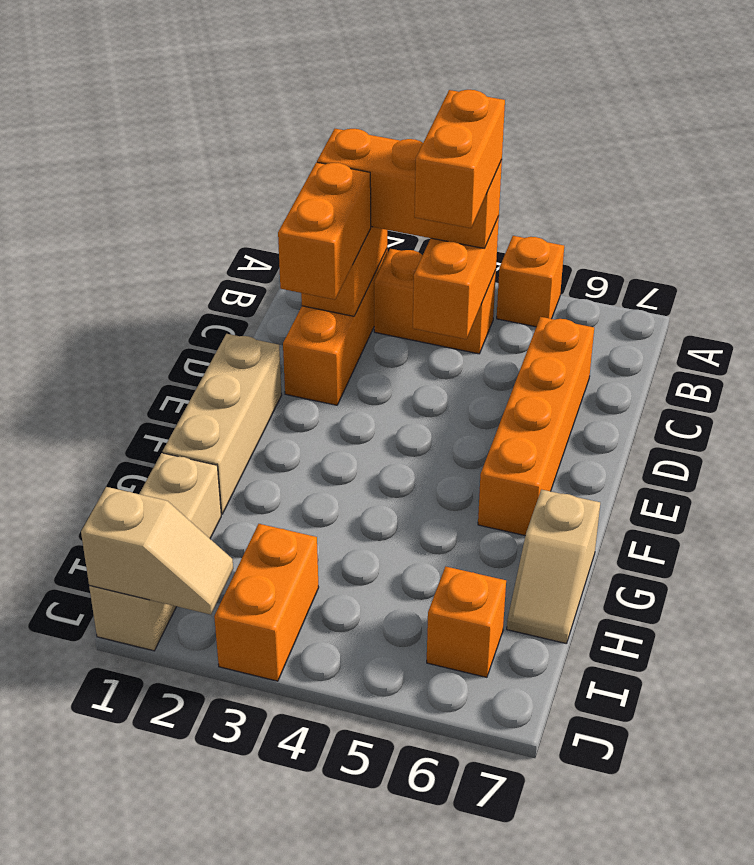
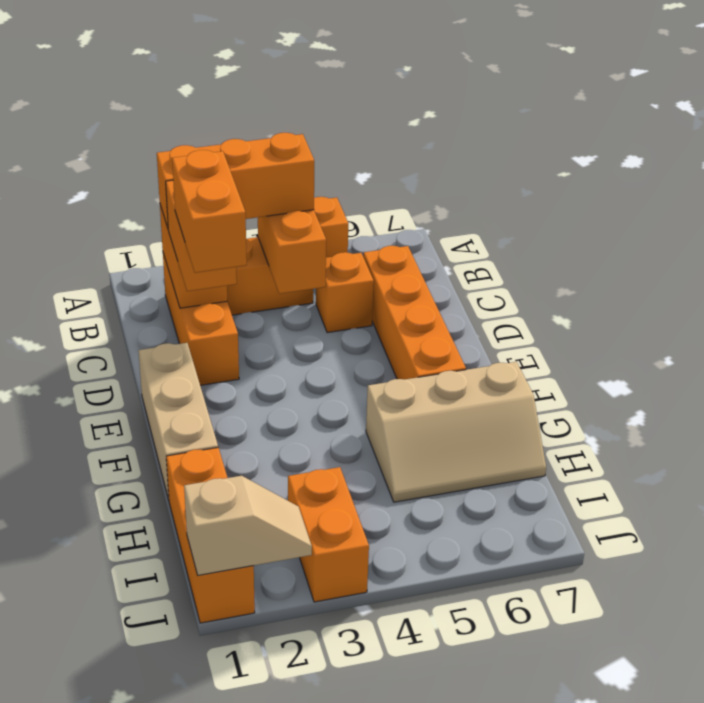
orange brick B4:C4 level 4 -> orange brick D2:E2 level 4
tan slope G7:H7 level 1 top G -> tan slope G5:H7 level 1 top G
tan brick H1:J1 level 1 -> orange brick H1:J1 level 1
orange brick I6 level 1 -> orange brick C5 level 1

